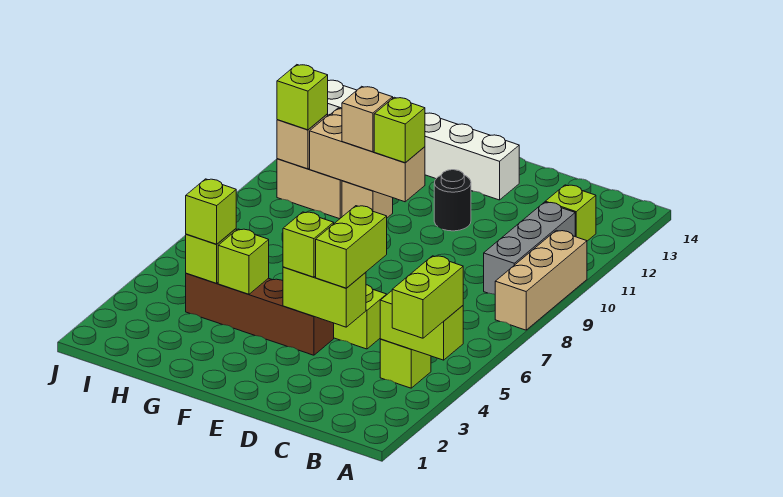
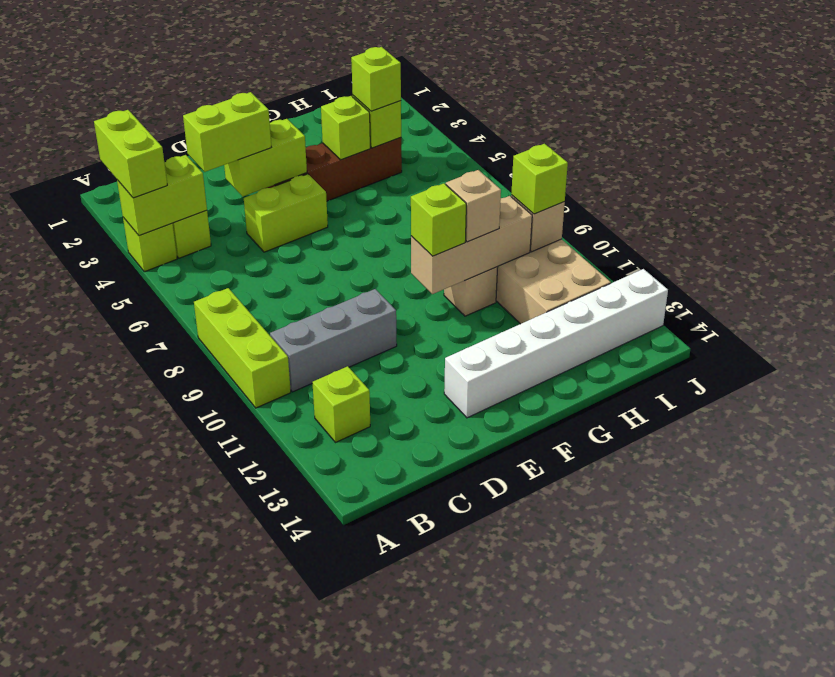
tan brick A8:A10 level 1 -> lime brick A8:A10 level 1
grey brick B9:B11 level 1 -> grey brick B10:D10 level 1
lime brick D4:D5 level 3 -> lime brick C4:D4 level 3
lime brick E4 level 3 -> lime brick A4 level 1
black round brick E11 level 1 -> none

